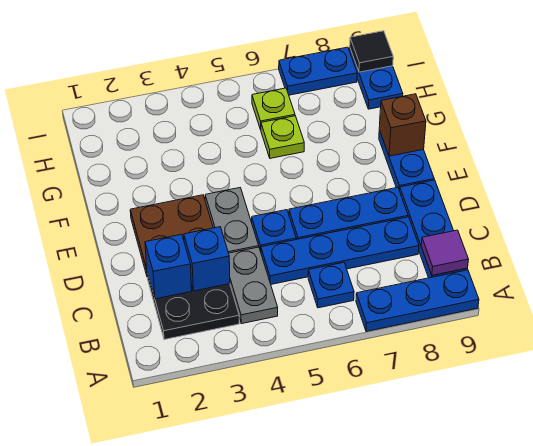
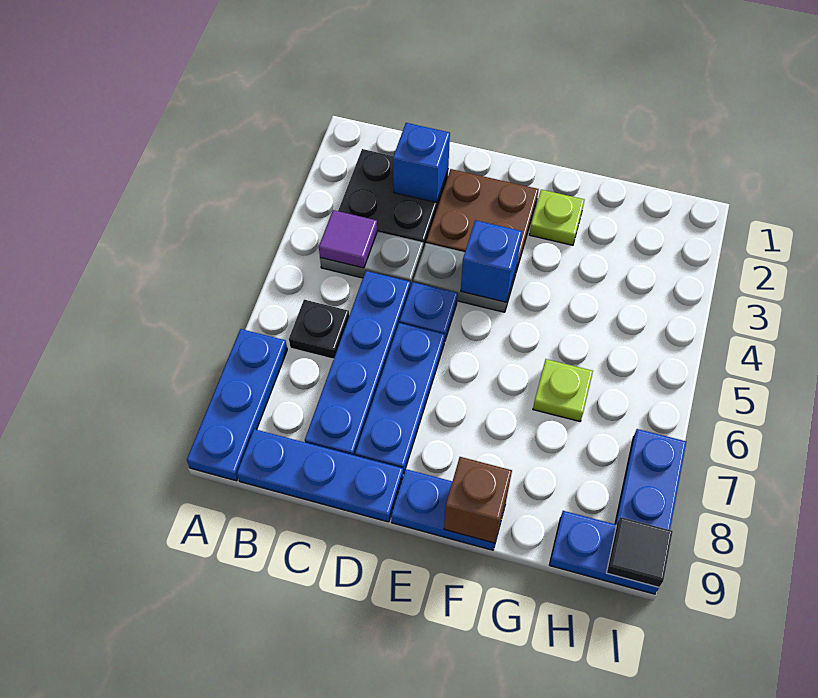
blue plate B6 level 1 -> black plate B6 level 1
purple tile B9 level 2 -> purple tile B4 level 2
blue brick C3 level 2 -> blue brick E4 level 2
lime plate H6 level 1 -> lime plate F2 level 1

